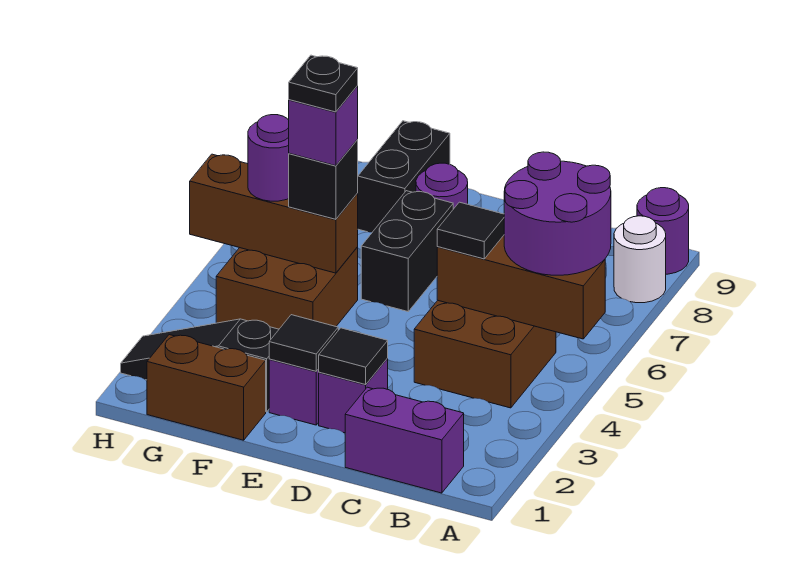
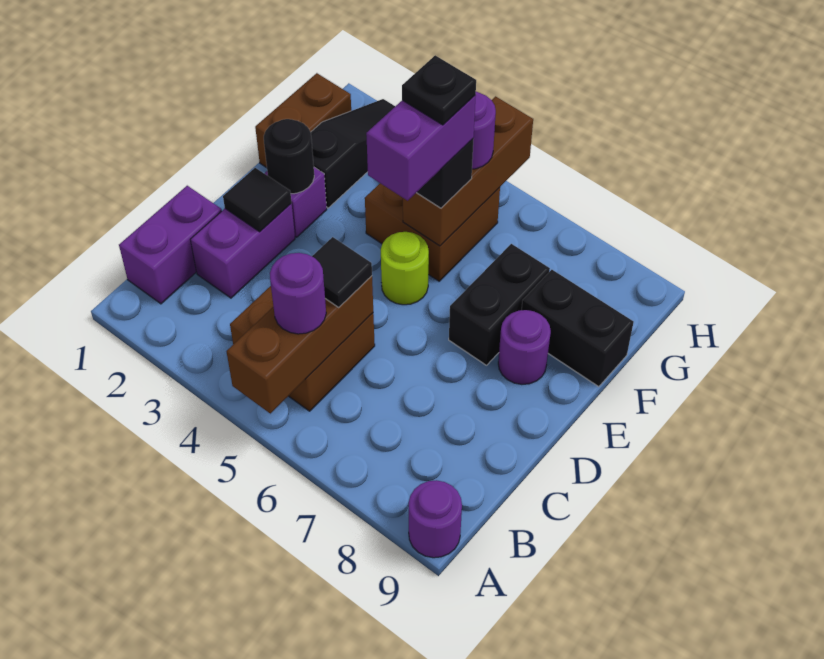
purple round brick A5:B6 level 3 -> purple round brick B5 level 3
white round brick A8 level 1 -> none
purple brick D2 level 1 -> purple brick C2:D2 level 1
black tile E2 level 2 -> black round brick E2 level 2
none -> lime round brick E5 level 1
black brick E6:E7 level 1 -> black brick E7:F7 level 1
purple brick F5 level 4 -> purple brick E5:F5 level 4

